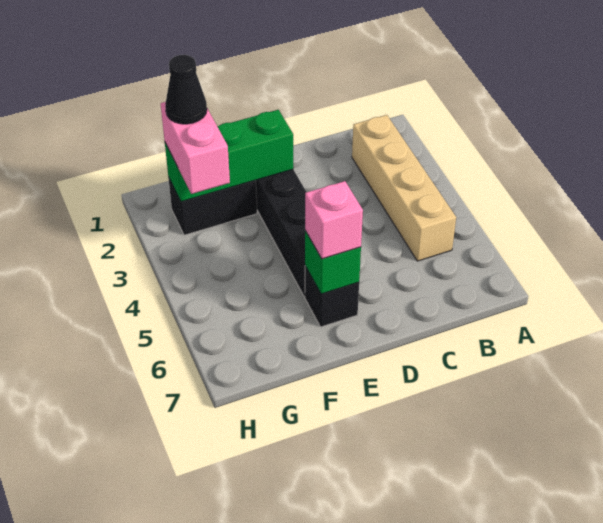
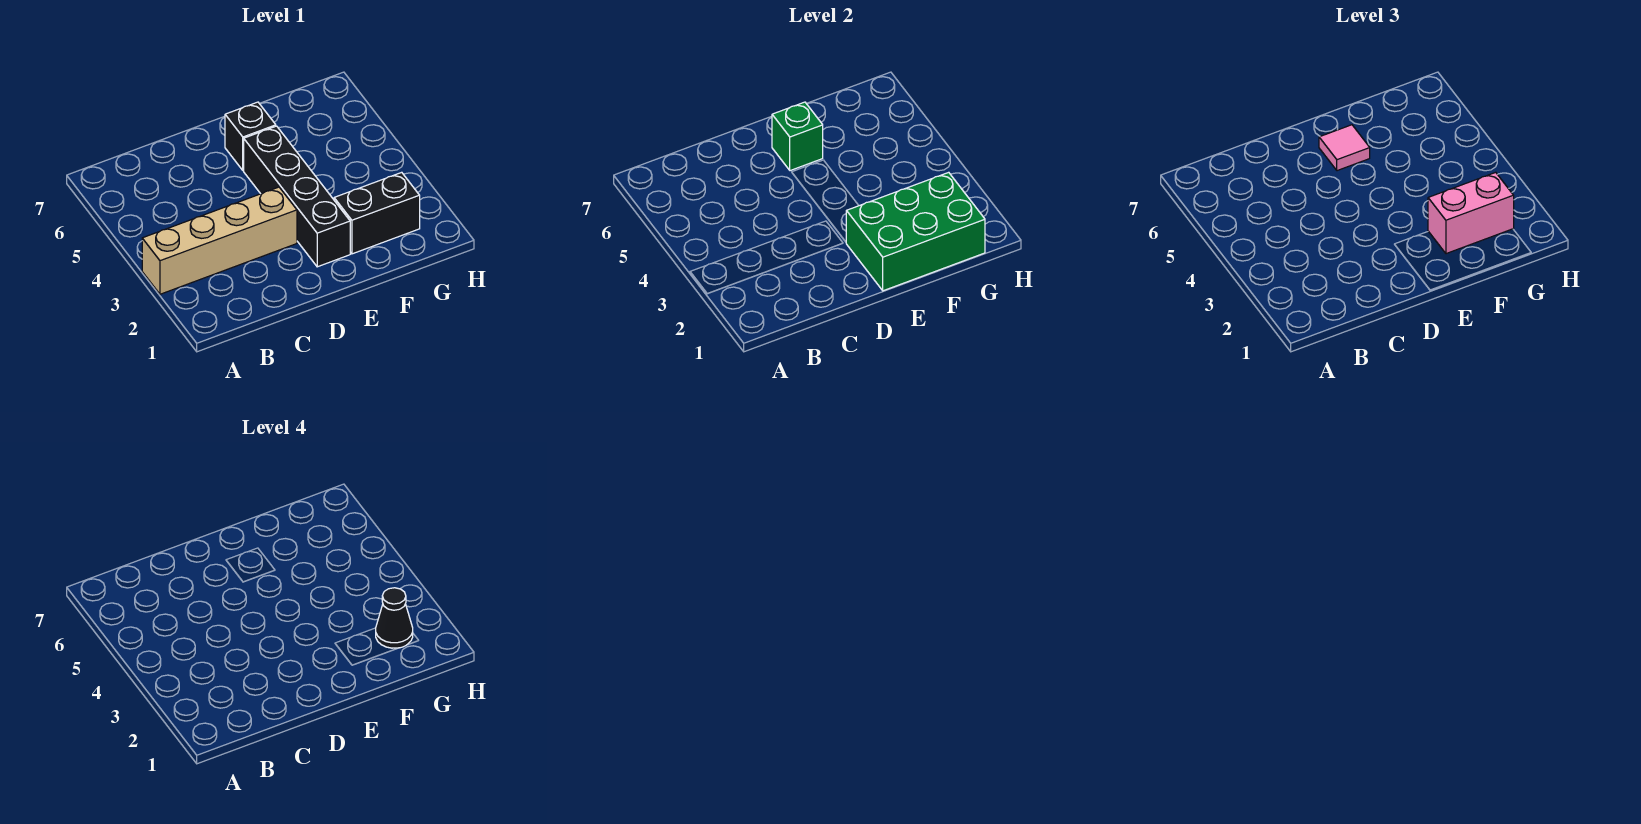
tan brick B2:B5 level 1 -> tan brick A3:D3 level 1
green brick E2:G2 level 2 -> green brick E1:G2 level 2
pink brick E6 level 3 -> pink tile E6 level 3
pink brick G2:G3 level 3 -> pink brick F2:G2 level 3

